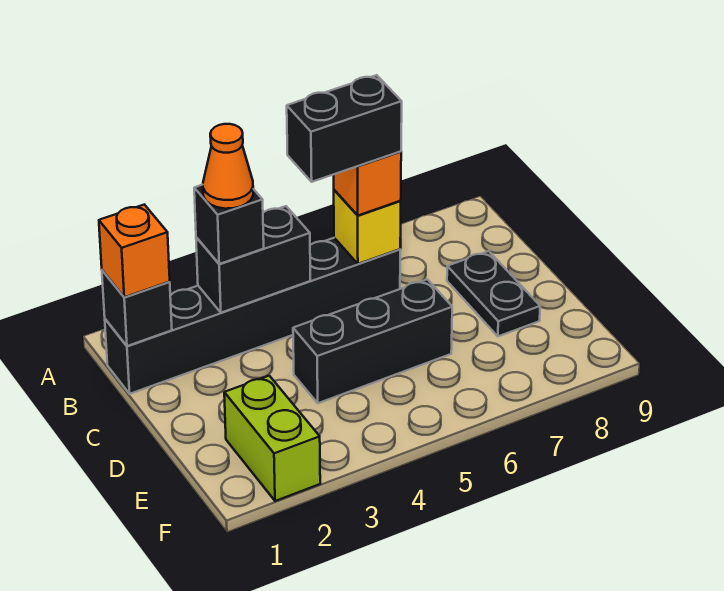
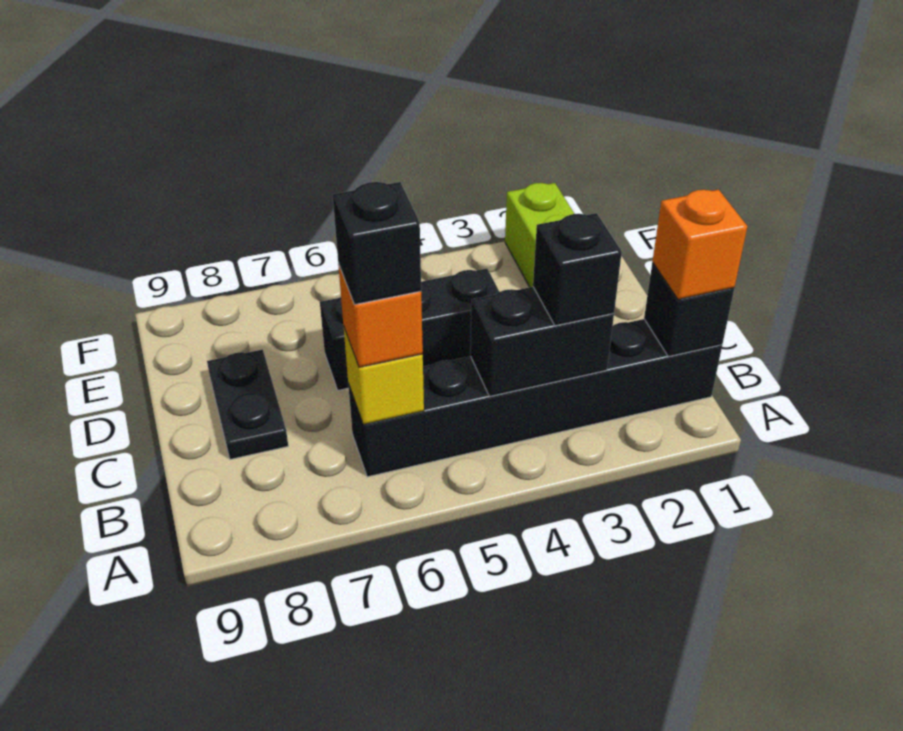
orange cone B3 level 4 -> none
black brick B5:B6 level 4 -> black brick B6 level 4

